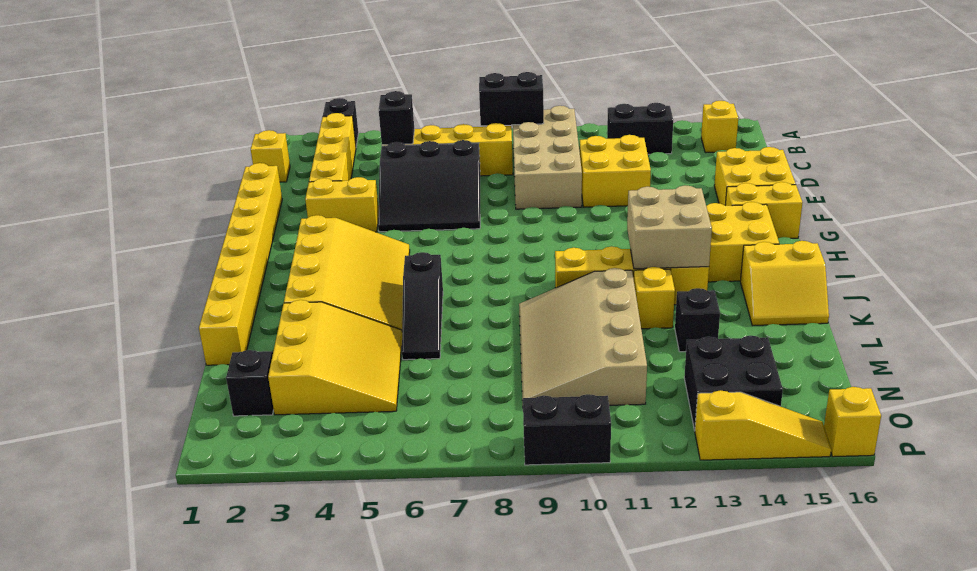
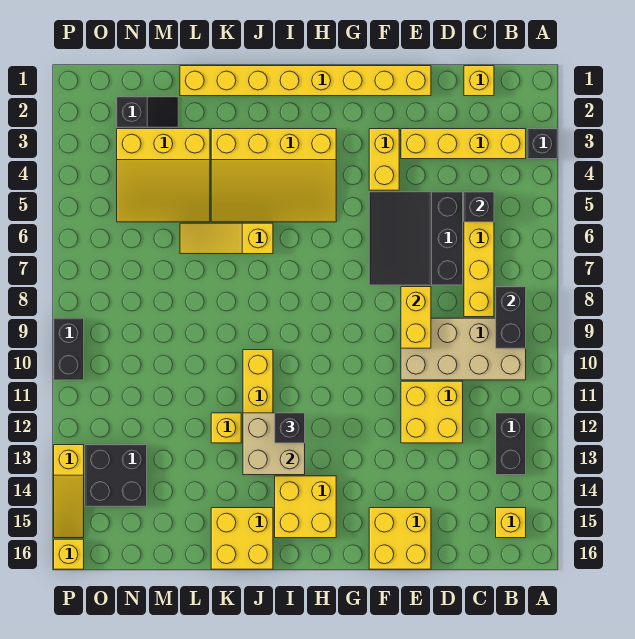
yellow brick G15:G16 level 1 -> yellow brick E8:E9 level 2
black slope J6:L6 level 1 top J -> yellow slope J6:L6 level 1 top J
yellow slope J15:K16 level 1 top J -> yellow brick J15:K16 level 1
tan slope K9:N11 level 1 top 11 -> none
black brick L13 level 1 -> black brick I12 level 3

